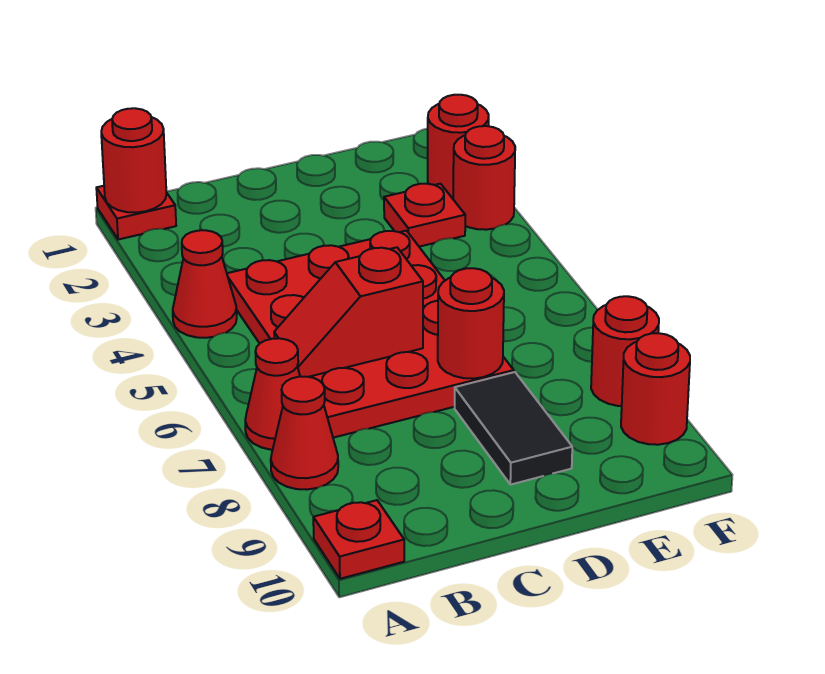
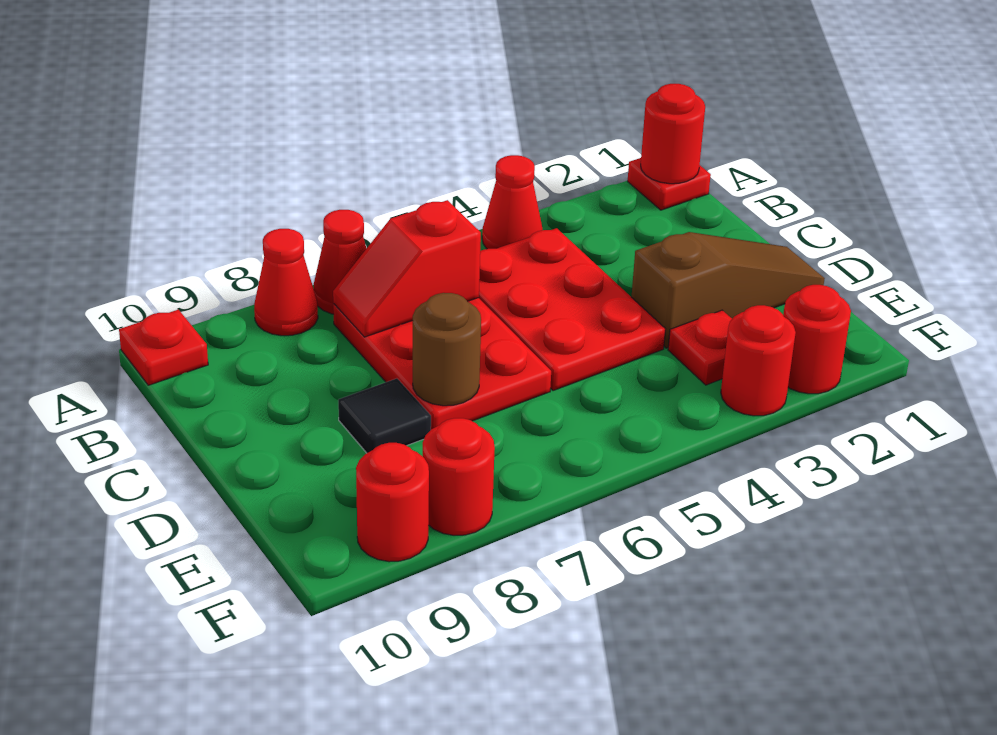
red slope B6:C6 level 2 top C -> red slope B6:B7 level 2 top 6
none -> brown slope D1:D3 level 1 top 3
red round brick D7 level 2 -> brown round brick D7 level 2
black tile D8:D9 level 1 -> black tile D8 level 1

